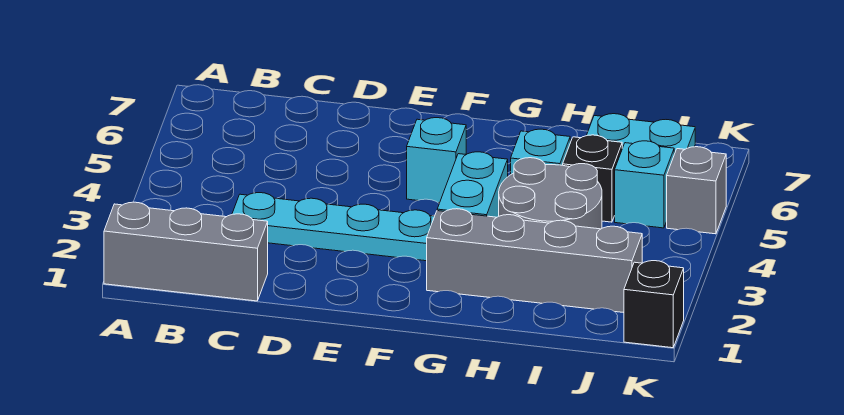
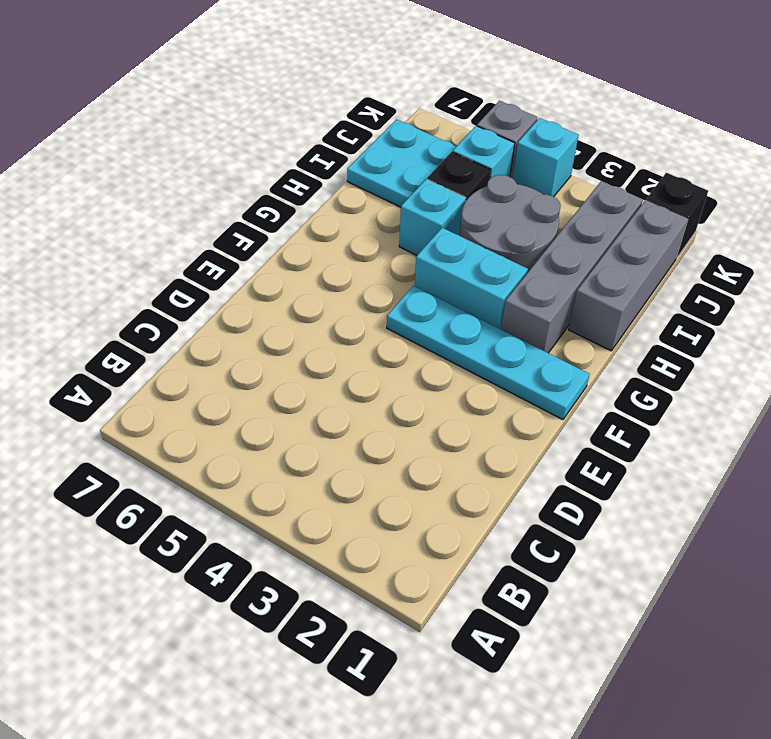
grey brick A1:C1 level 1 -> grey brick H1:J1 level 1
cyan plate C3:F3 level 1 -> cyan plate F1:F4 level 1
cyan brick F5 level 1 -> cyan brick K4 level 1

